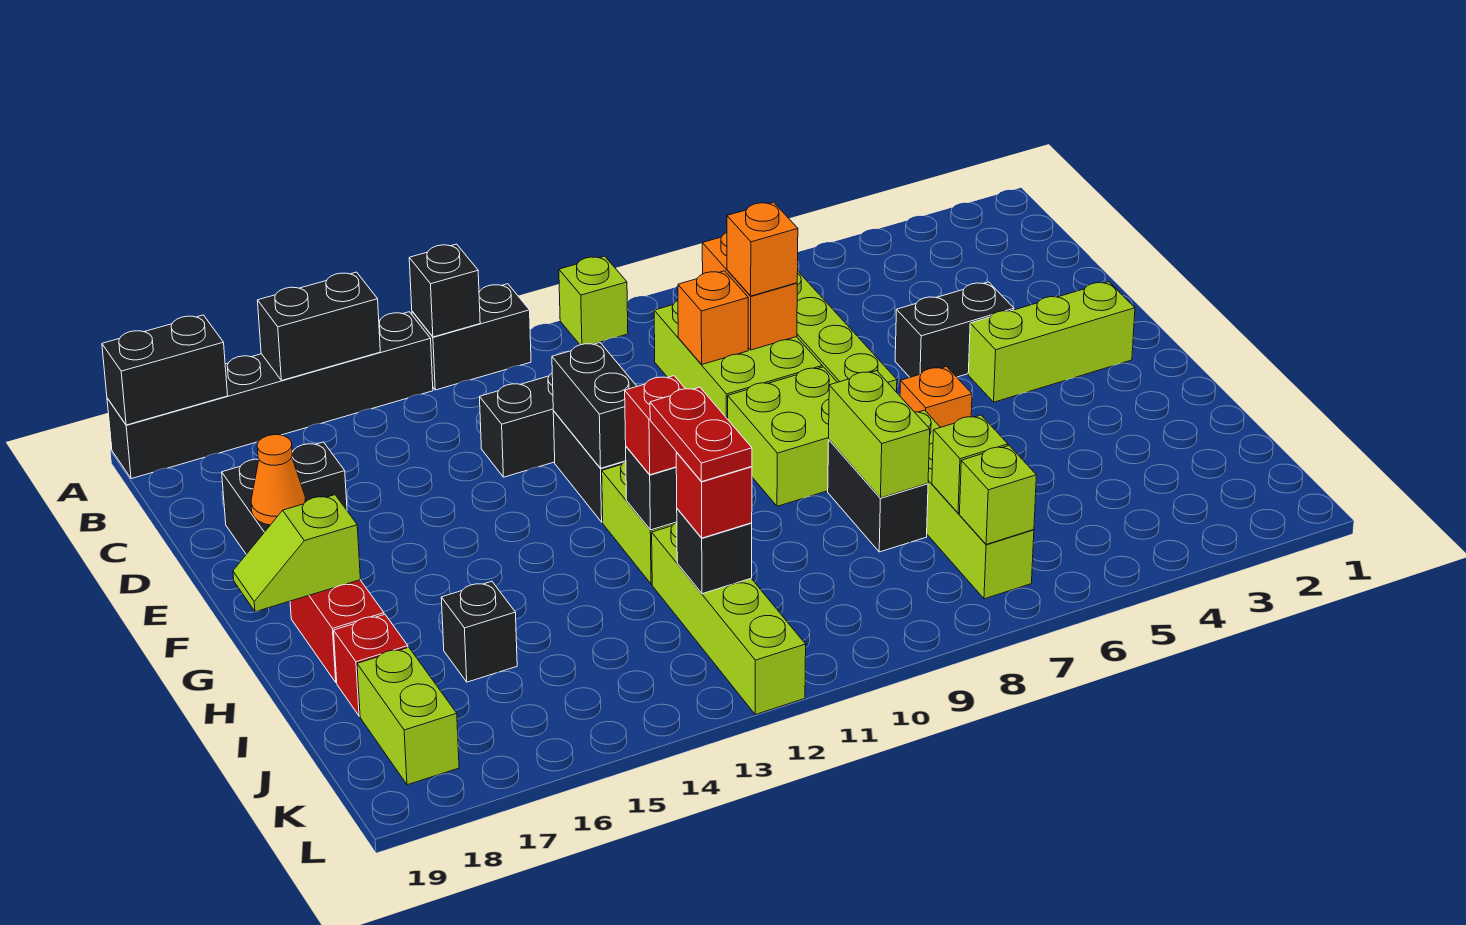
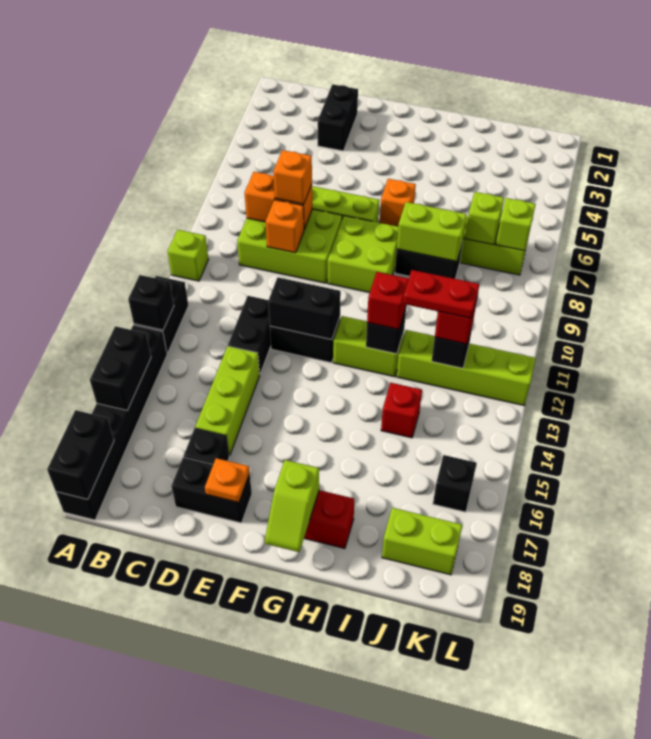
black brick E4:E5 level 1 -> black brick D2:D3 level 1
orange cone E18 level 2 -> orange plate E18 level 2
lime brick F2:F4 level 1 -> lime brick D14:D16 level 1
black brick I16 level 1 -> black brick K16 level 1
red brick I18 level 1 -> red brick I14 level 1

